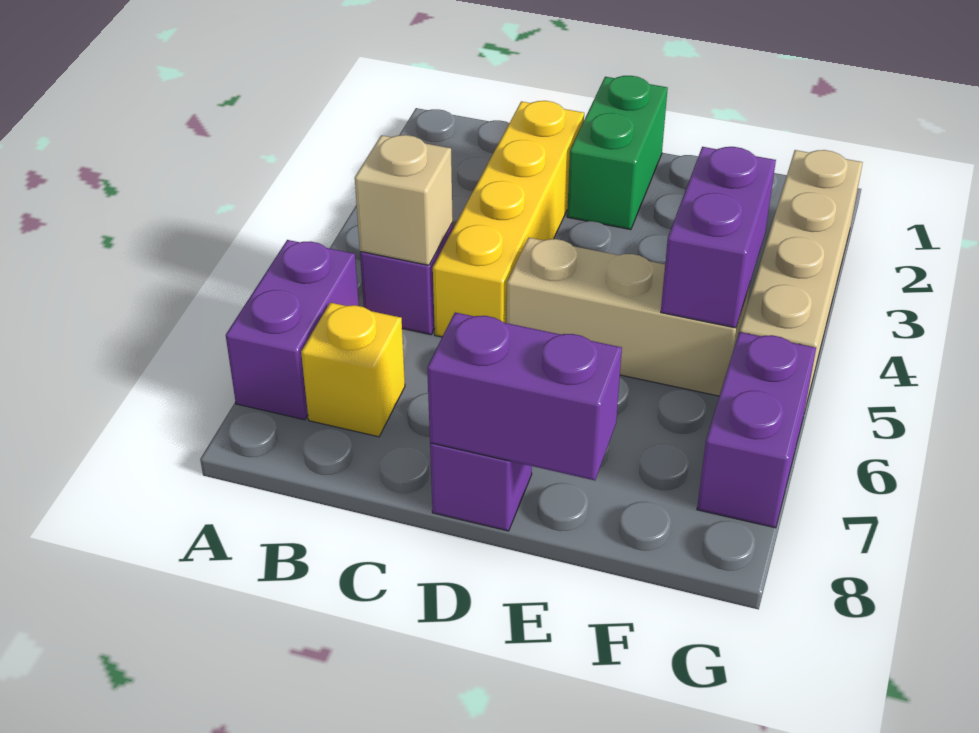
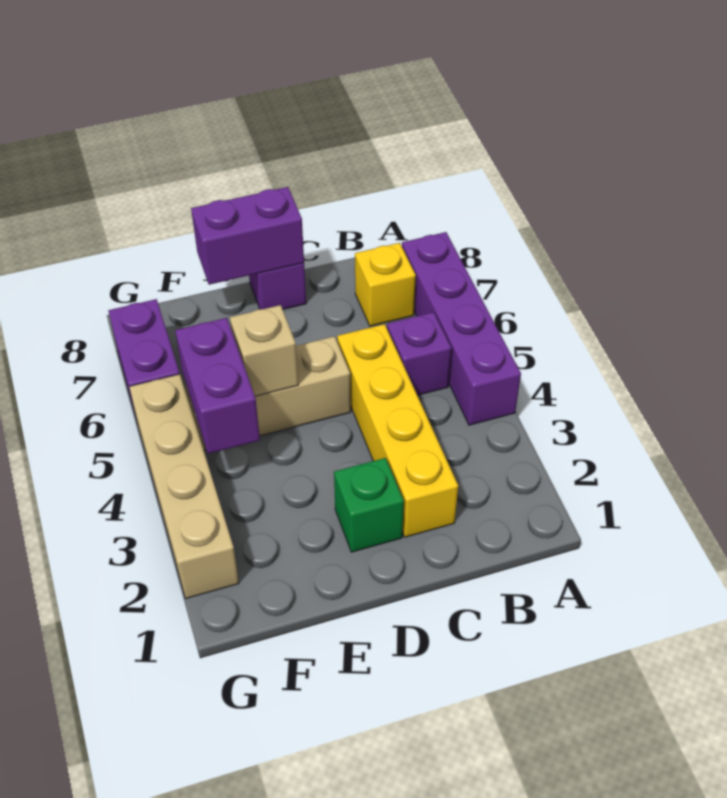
purple brick A6:A7 level 1 -> purple brick A4:A7 level 1
tan brick B5 level 2 -> tan brick E5 level 2
green brick D1:D2 level 1 -> green brick D2 level 1

